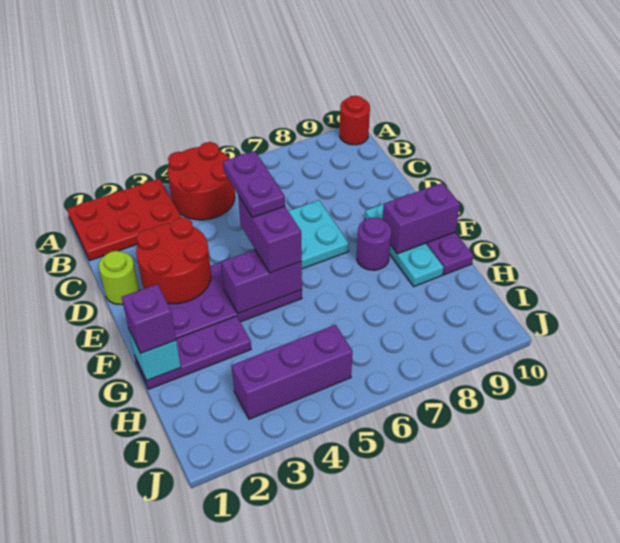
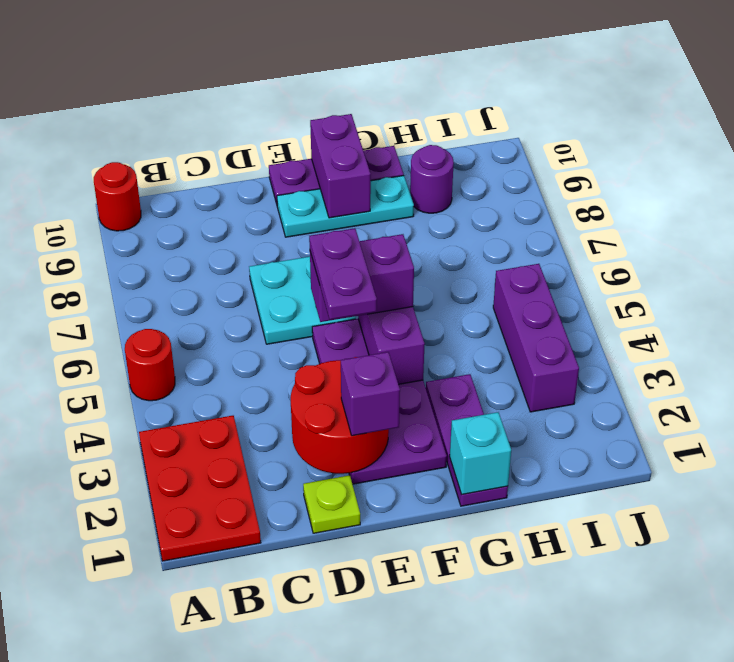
red round brick A4:B5 level 1 -> red round brick A5 level 1
lime round brick D1 level 1 -> lime plate D1 level 1
purple plate D5:E5 level 4 -> purple plate E4:E5 level 4
purple round brick F8 level 1 -> purple round brick H9 level 1
purple brick G1 level 3 -> purple brick E2 level 3

